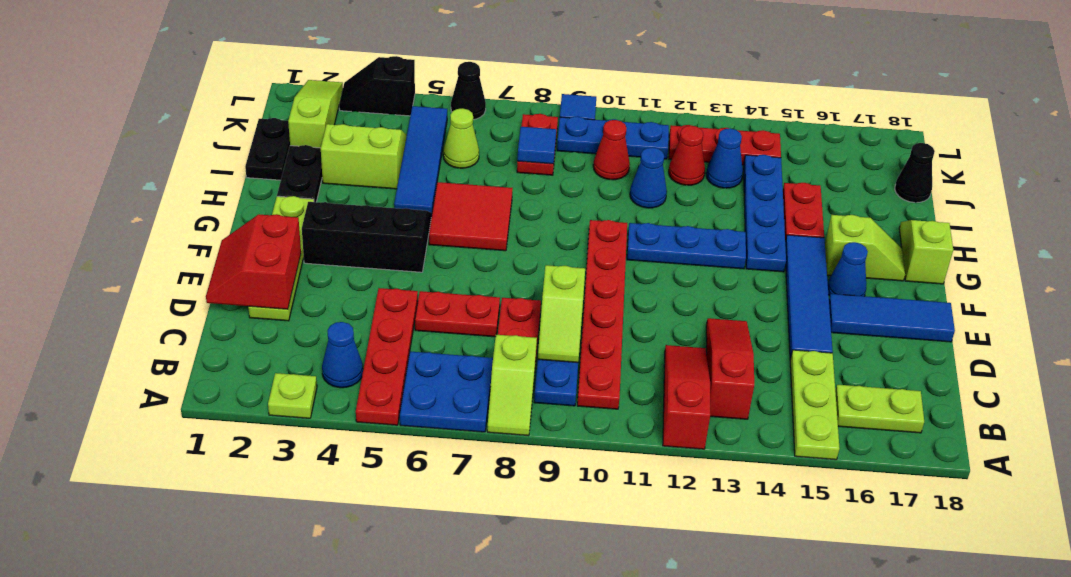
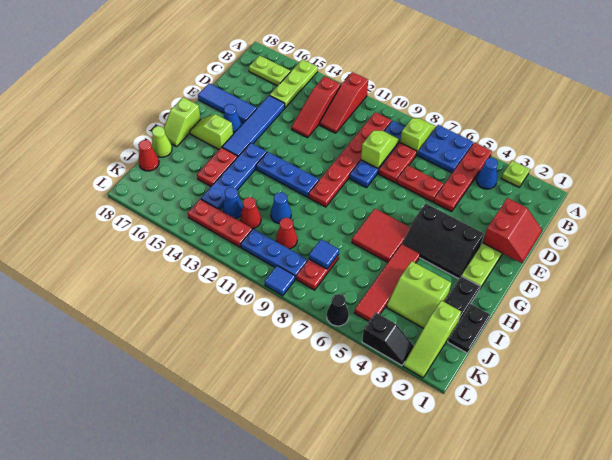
blue tile H5:K5 level 1 -> red tile H5:K5 level 1
lime cone J6 level 1 -> lime cone I18 level 1
black cone J18 level 1 -> red cone J18 level 1

